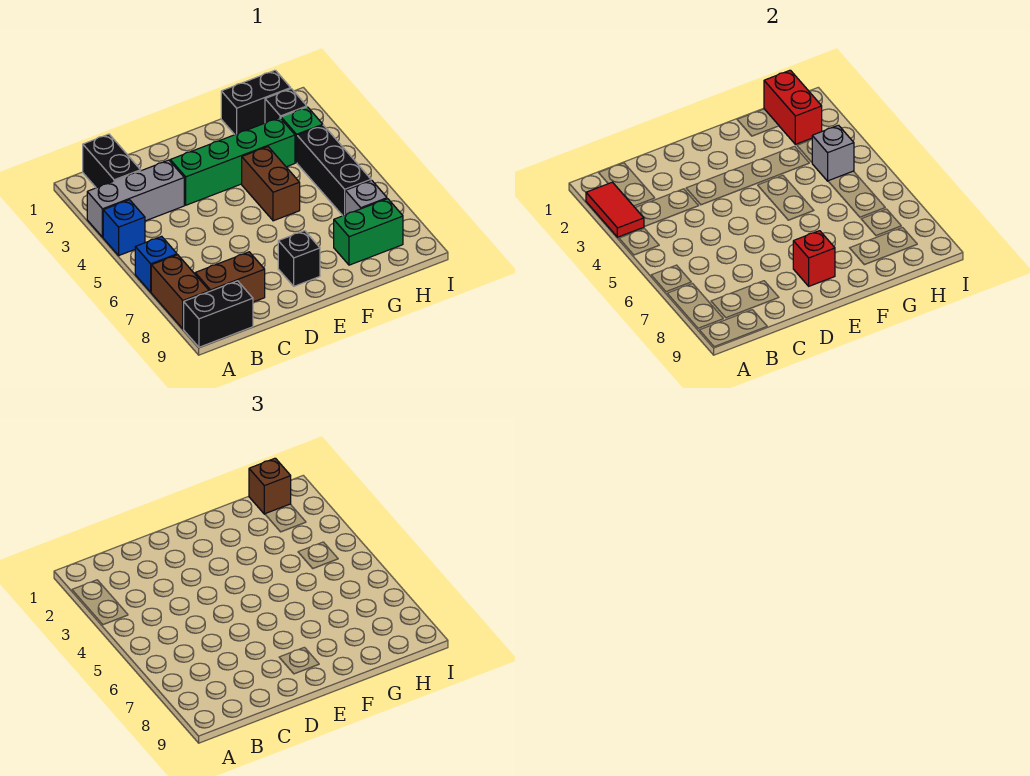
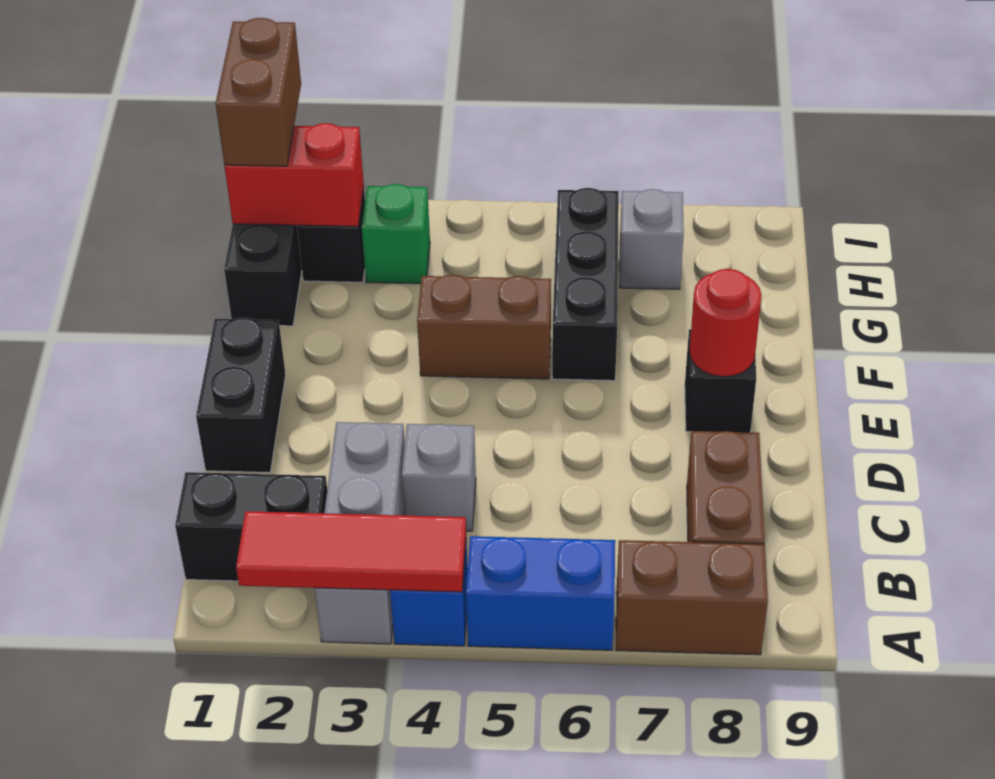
red tile A2:A3 level 2 -> red tile A2:A4 level 2
blue brick A6 level 1 -> blue brick A5:A6 level 1
black brick A9:B9 level 1 -> black brick D1:E1 level 1
green brick D3:G3 level 1 -> none
red brick E8 level 2 -> red round brick E8 level 2
green brick G8:H8 level 1 -> none
brown brick H1 level 3 -> brown brick H1:I1 level 3
black brick H4:H6 level 1 -> black brick F6:H6 level 1
grey brick H4 level 2 -> grey brick C4 level 1

